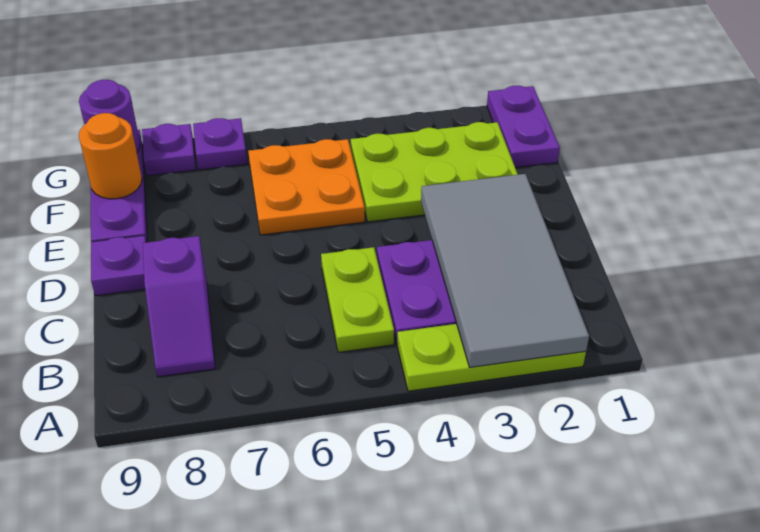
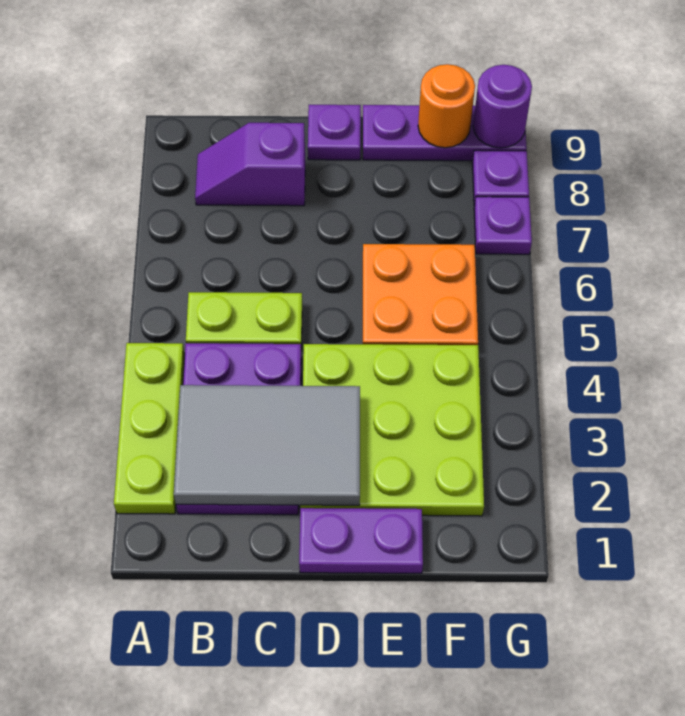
grey tile A2:D3 level 2 -> grey tile B2:D3 level 2
lime plate E2:F4 level 1 -> lime plate D2:F4 level 1
purple plate F1:G1 level 1 -> purple plate D1:E1 level 1

